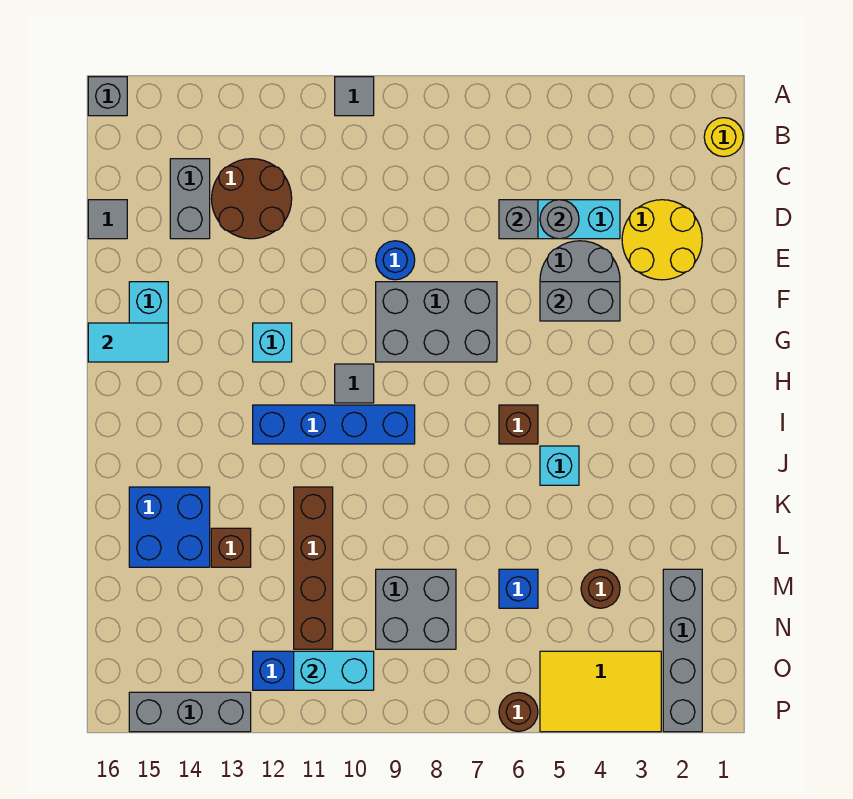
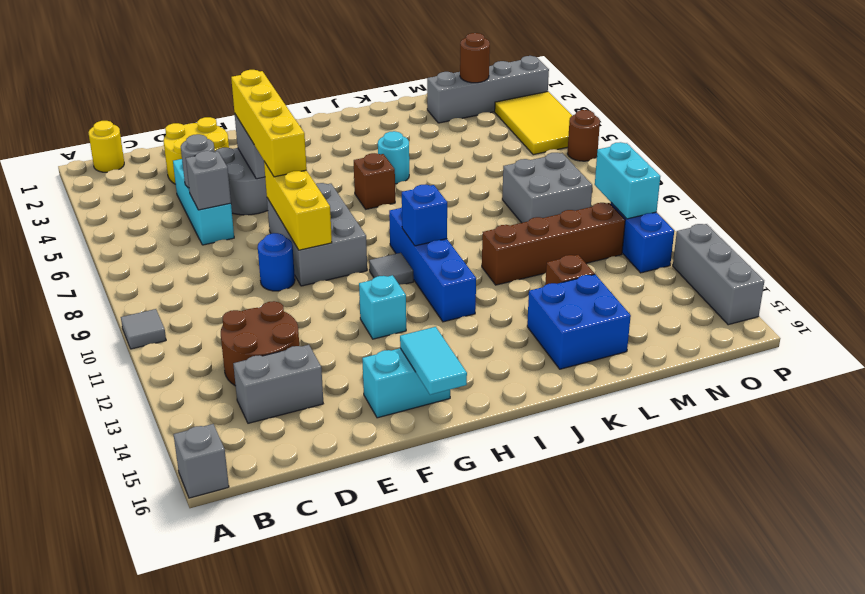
grey tile D16 level 1 -> none
none -> yellow brick F4:F7 level 3
none -> yellow brick F7:F9 level 2
cyan brick J5 level 1 -> cyan round brick J5 level 1
brown round brick M4 level 1 -> brown round brick N2 level 2
blue brick M6 level 1 -> blue brick I10 level 2

